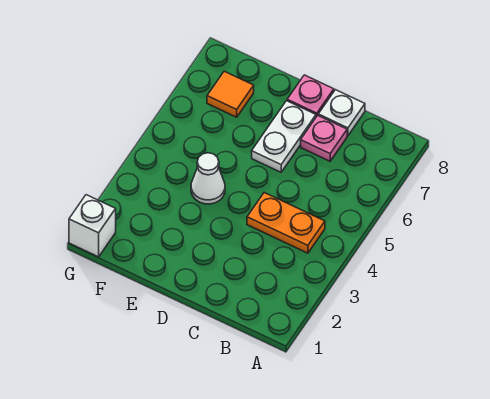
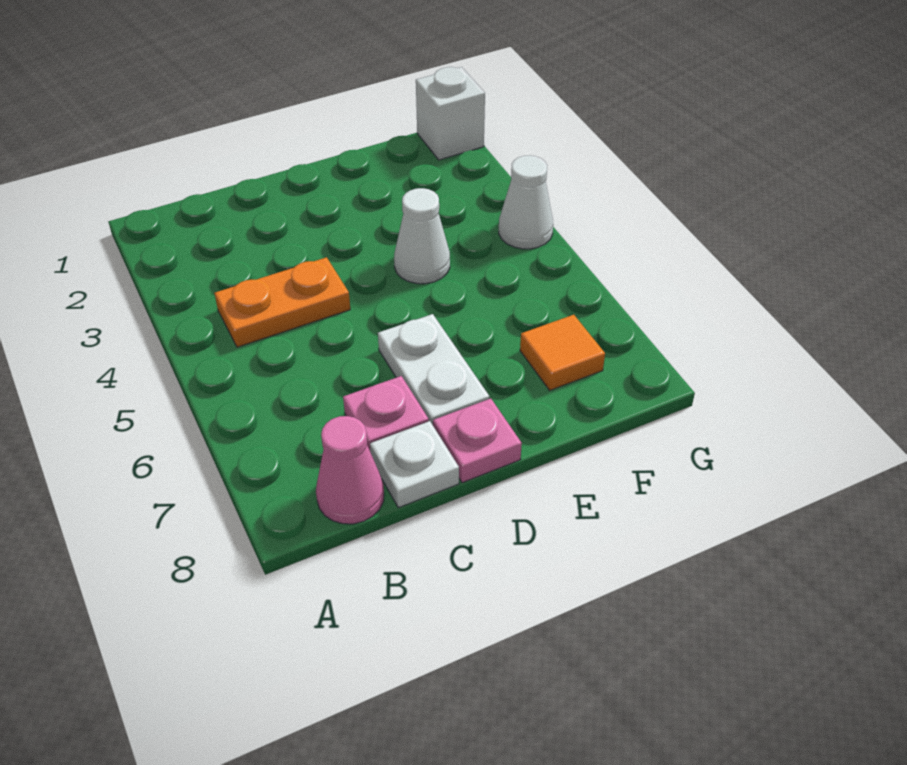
none -> pink cone B8 level 1
none -> white cone G4 level 1

